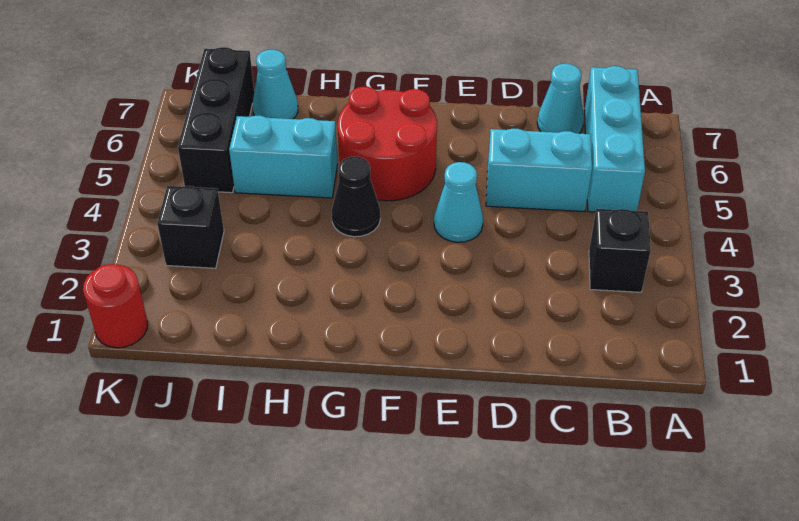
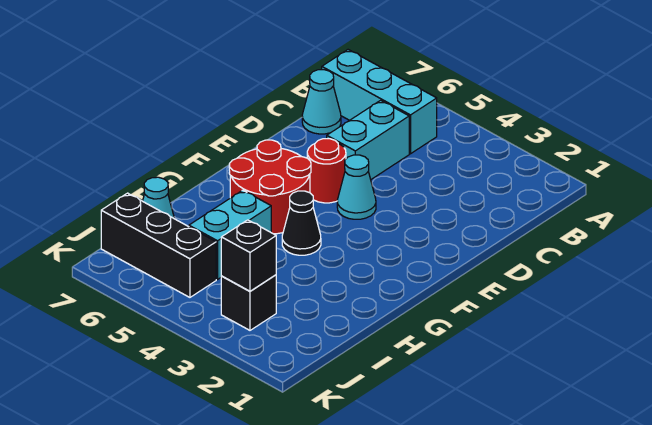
black brick B3 level 1 -> black brick J3 level 2
red round brick K1 level 1 -> red round brick E5 level 1

